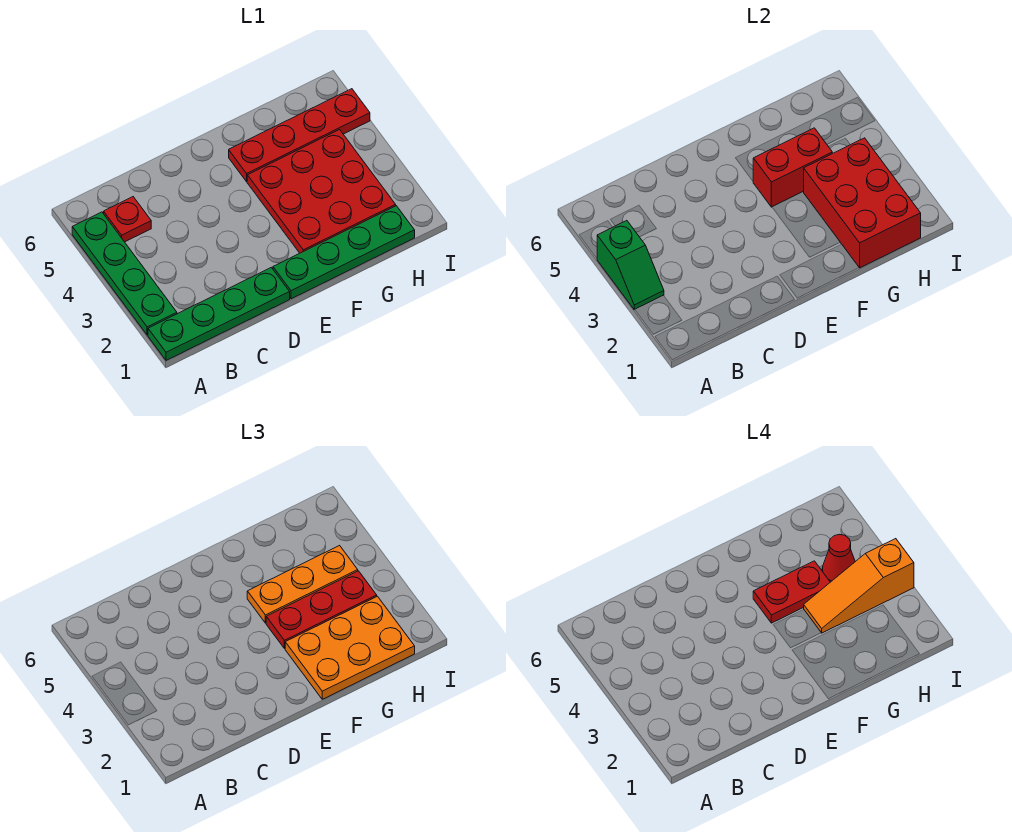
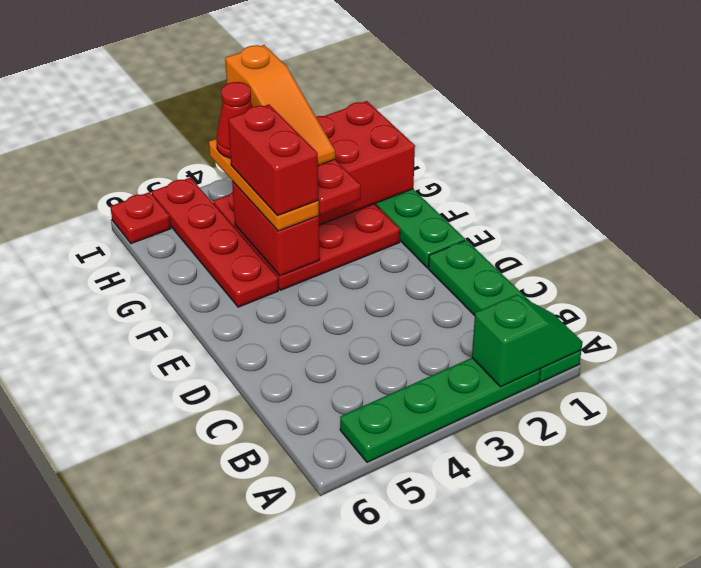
green slope A3:A4 level 2 top 4 -> green slope A1:A2 level 2 top 2
red plate B5 level 1 -> red plate I6 level 1
orange plate F1:H2 level 3 -> none
red plate F4:G4 level 4 -> red brick F4:G4 level 4

